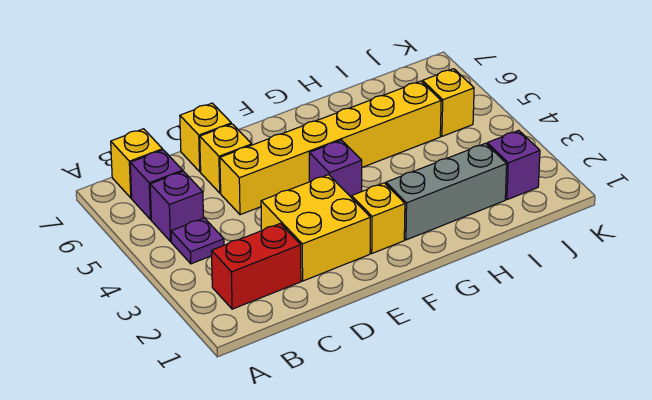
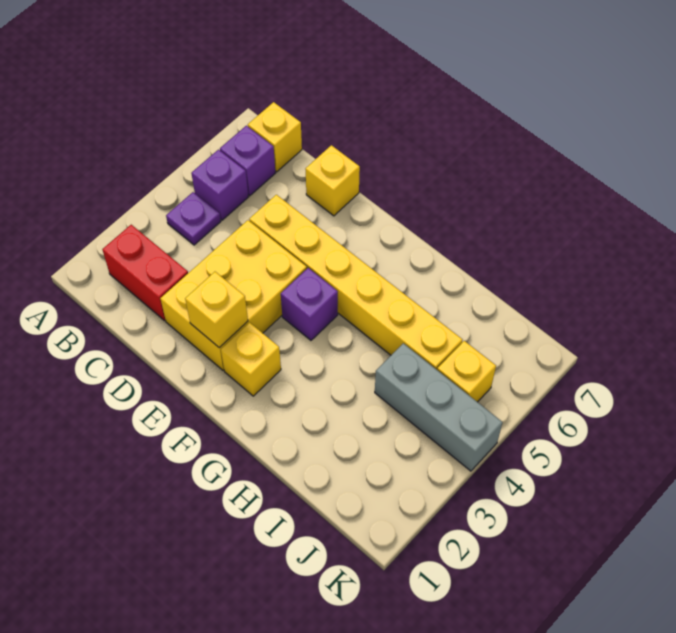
yellow brick D2:E3 level 1 -> yellow brick D2:E4 level 1
yellow brick D6 level 1 -> yellow brick E2 level 2
grey brick G2:I2 level 1 -> grey brick I4:K4 level 1
purple brick J2 level 1 -> none

